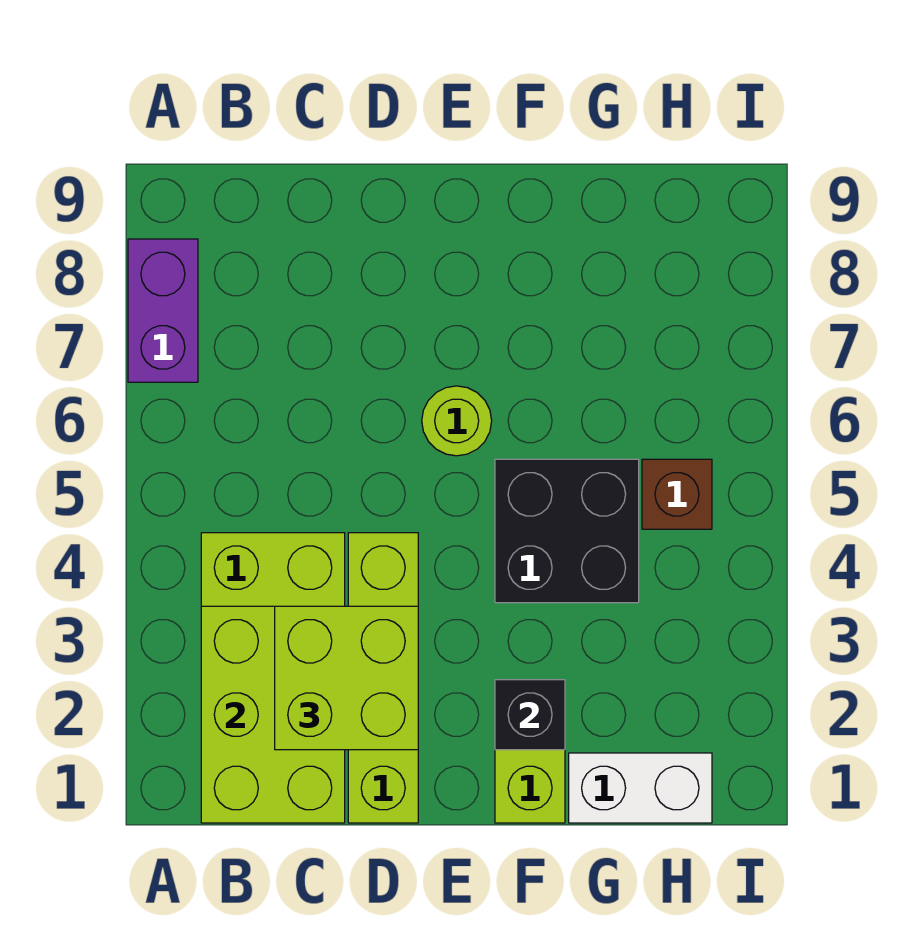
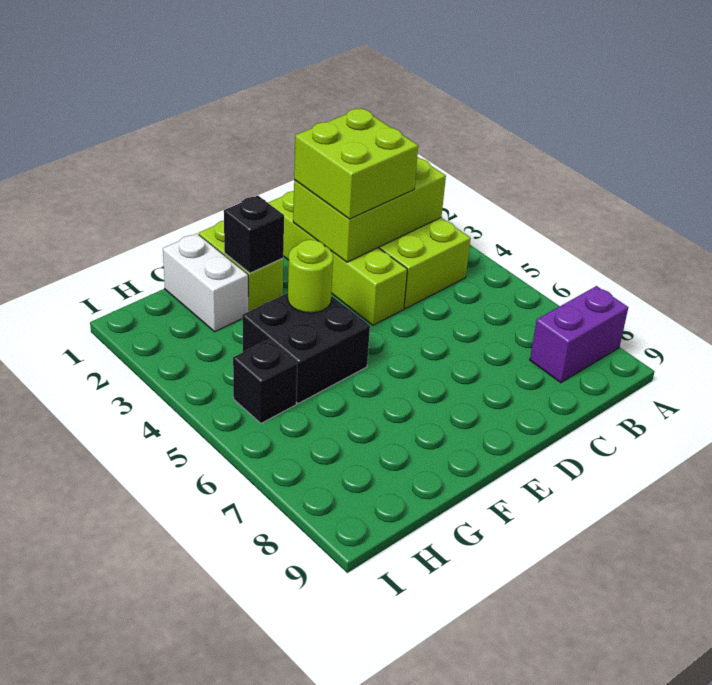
purple brick A7:A8 level 1 -> purple brick A8:B8 level 1
lime brick B1:C3 level 2 -> lime brick B2:D3 level 2
lime round brick E6 level 1 -> lime round brick F4 level 2
white brick G1:H1 level 1 -> white brick G1:G2 level 1
brown brick H5 level 1 -> black brick H5 level 1

